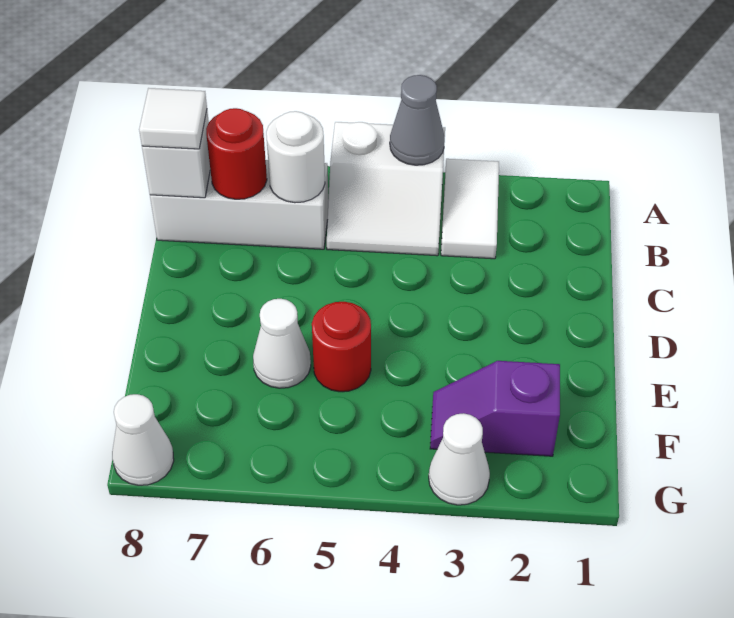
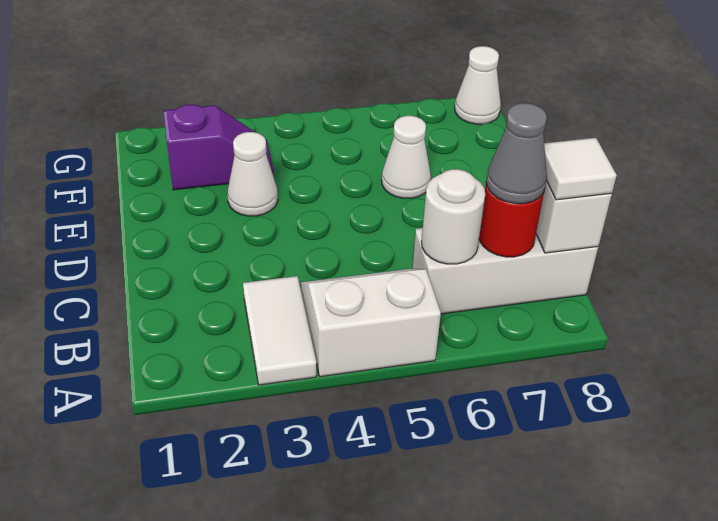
grey cone A4 level 2 -> grey cone B7 level 3
red round brick E5 level 1 -> none
white cone G3 level 1 -> white cone E3 level 1

